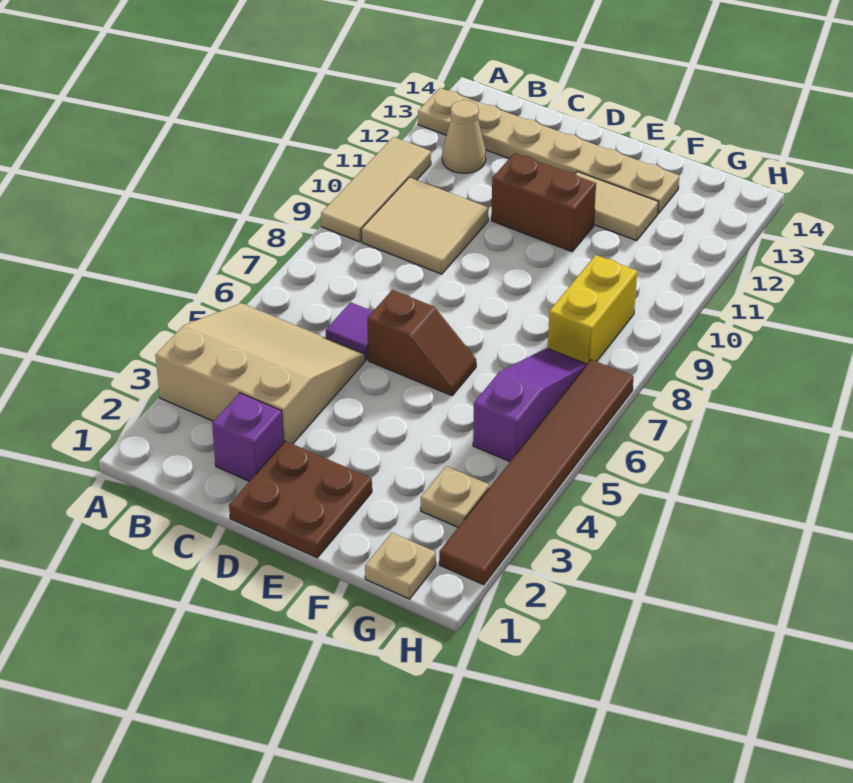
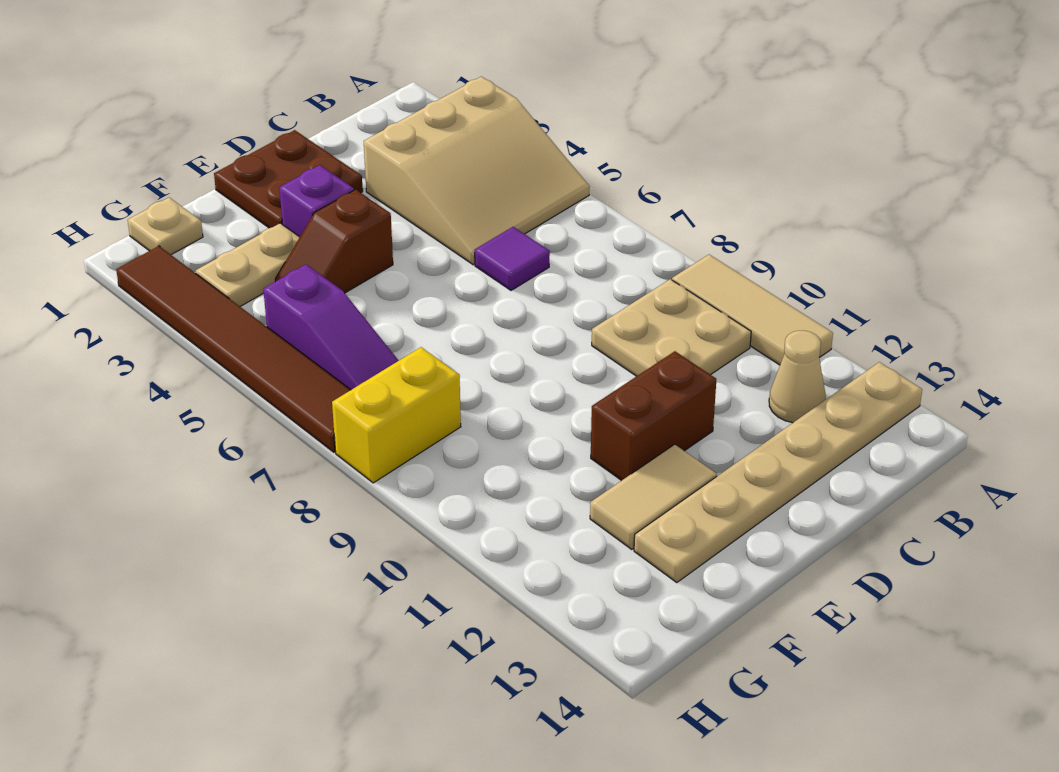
tan tile B9:C10 level 1 -> tan plate B9:C10 level 1
purple brick C2 level 1 -> purple brick E3 level 1
brown slope D6:E6 level 1 top D -> brown slope E4:F4 level 1 top E
tan plate G3 level 1 -> tan plate F3:G3 level 1
yellow brick G8:G9 level 1 -> yellow brick G8:H8 level 1

